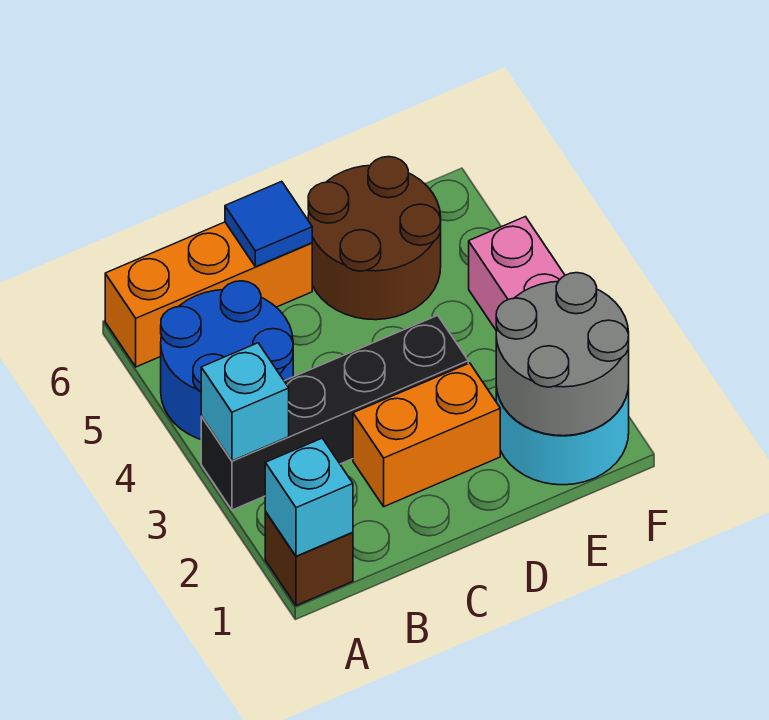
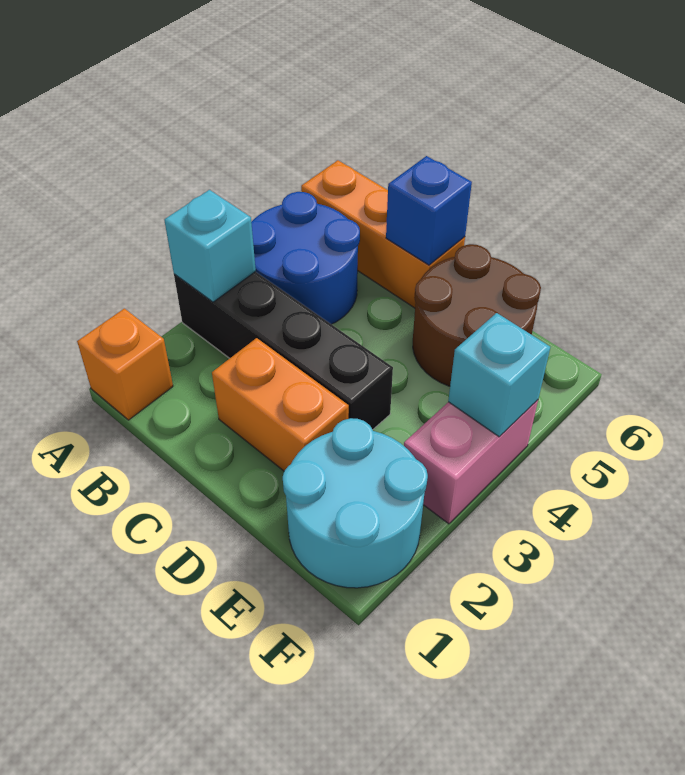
brown brick A1 level 1 -> orange brick A1 level 1
cyan brick A1 level 2 -> cyan brick F4 level 2
blue tile C6 level 2 -> blue brick C6 level 2
grey round brick E1:F2 level 2 -> none

